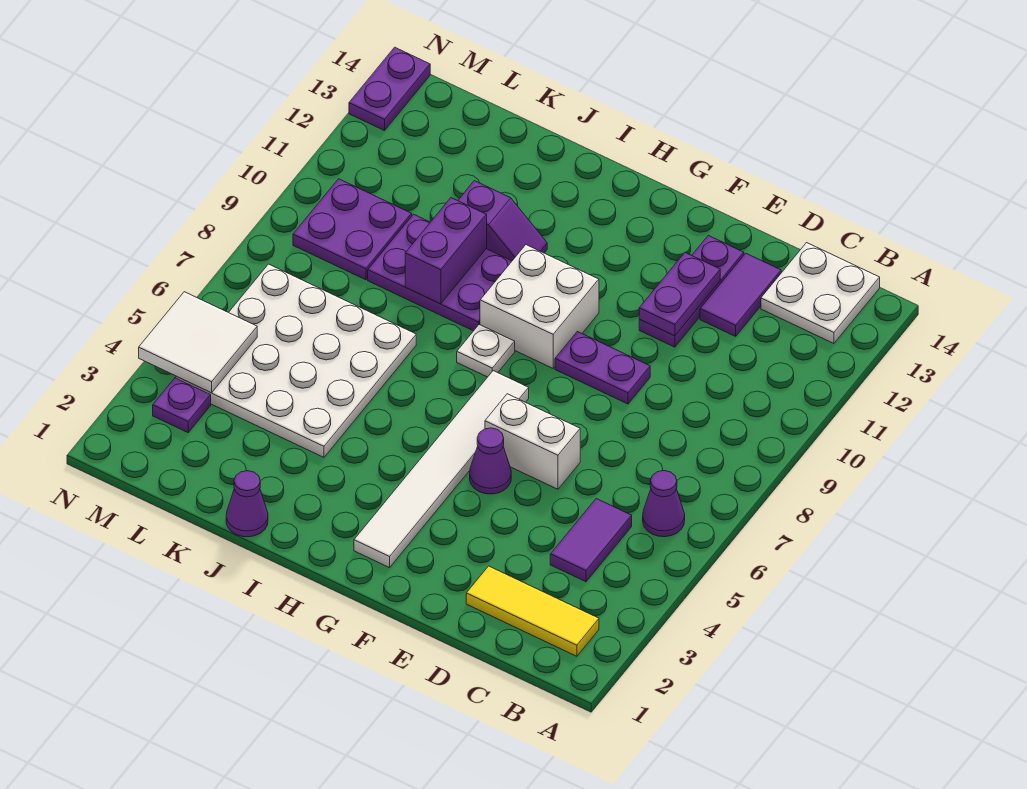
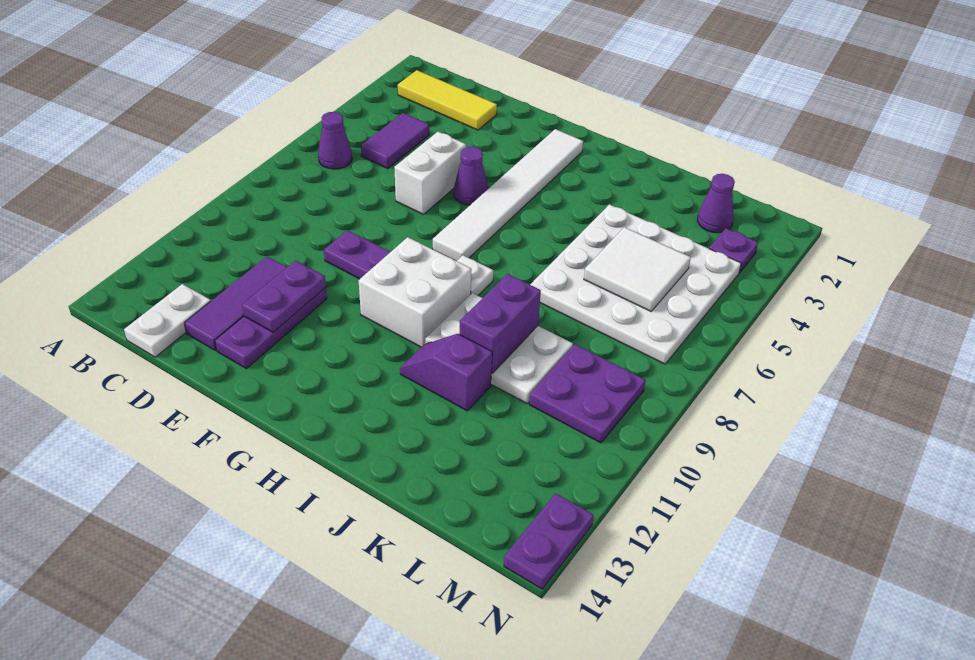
white plate B13:C14 level 1 -> white plate C13:C14 level 1
purple tile D12:D13 level 1 -> purple tile D11:D13 level 1
white brick E6:F6 level 1 -> white brick E5:E6 level 1
purple plate I9:K10 level 1 -> white plate I9:K10 level 1
purple cone J1 level 1 -> purple cone L2 level 1
white tile M4:N5 level 2 -> white tile K5:L6 level 2

